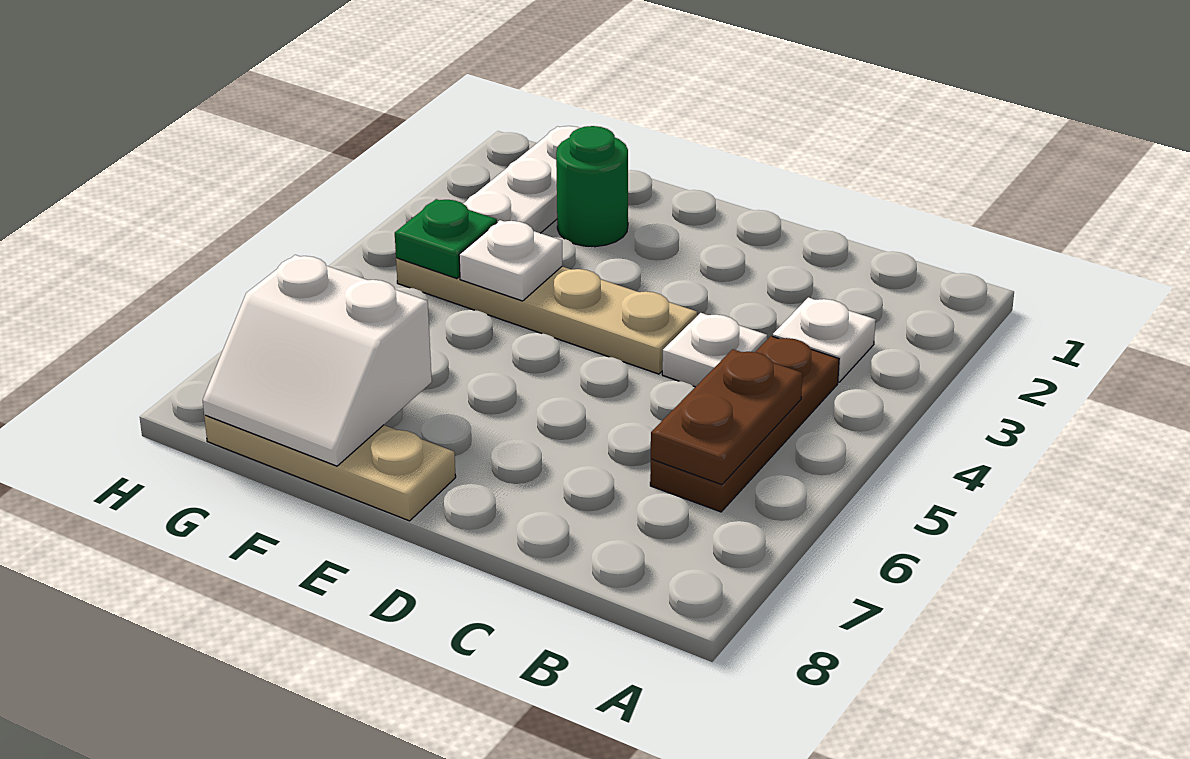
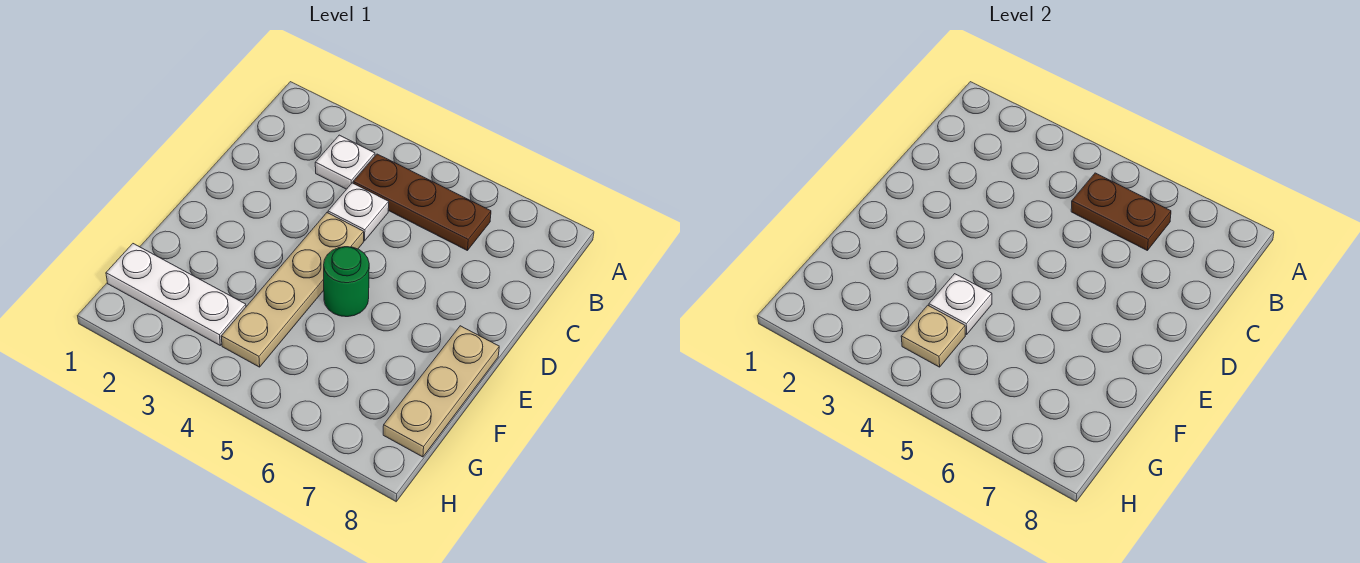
green round brick F2 level 1 -> green round brick E5 level 1
white slope F7:G8 level 2 top 7 -> none
green plate G4 level 2 -> tan plate G4 level 2

